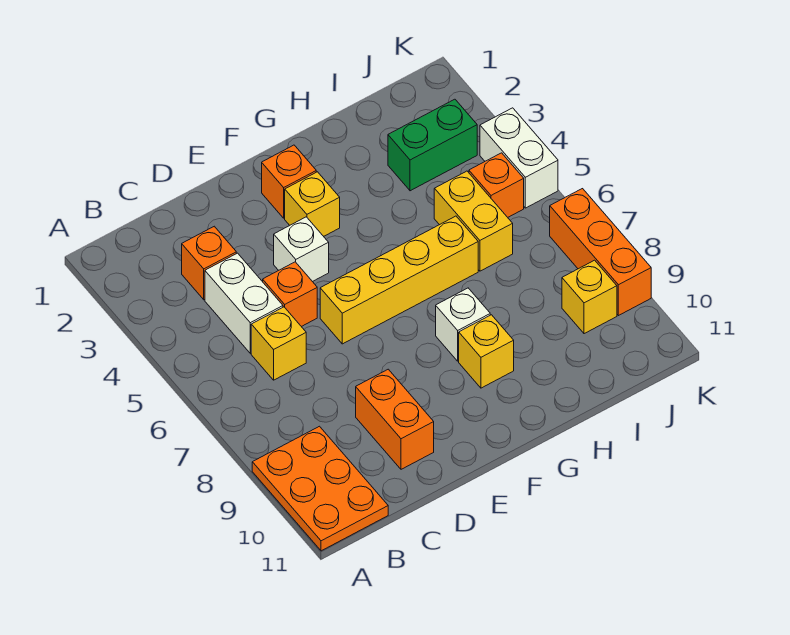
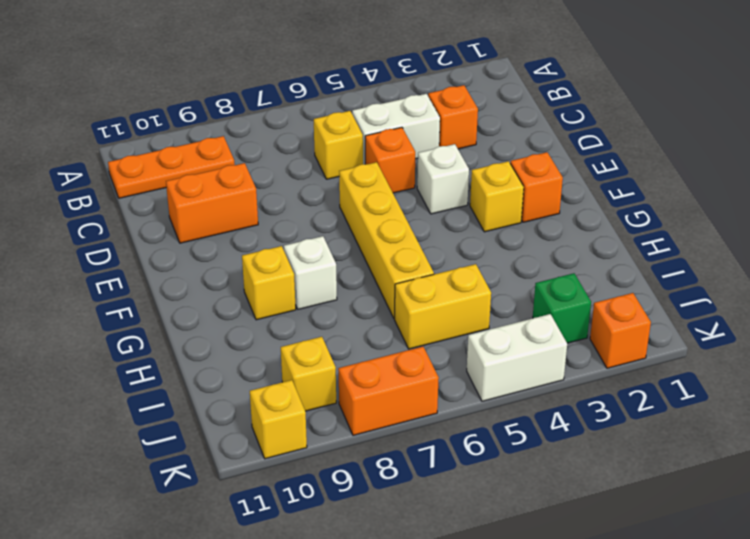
orange plate A9:B11 level 1 -> orange plate B9:B11 level 1
green brick I3:J3 level 1 -> green brick J3 level 1
orange brick J5 level 1 -> orange brick K2 level 1
orange brick K7:K9 level 1 -> orange brick K7:K8 level 1
none -> yellow brick K10 level 1

